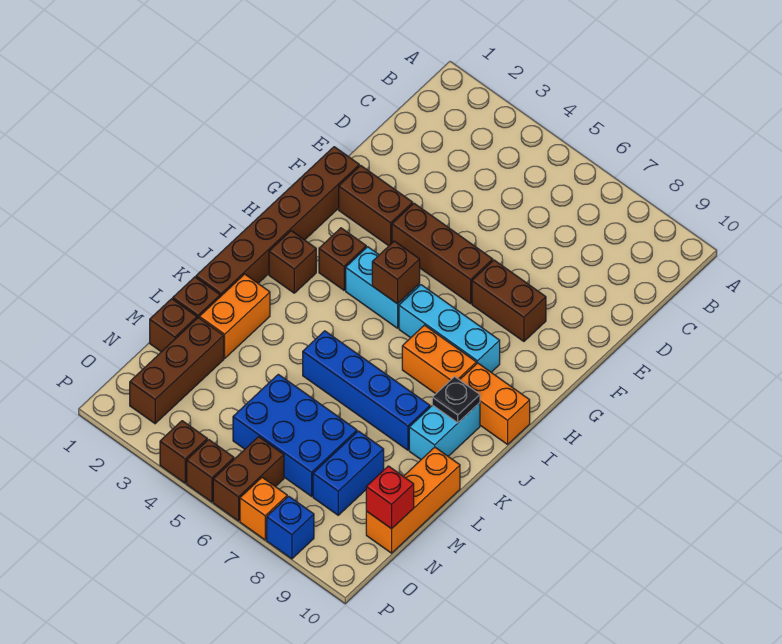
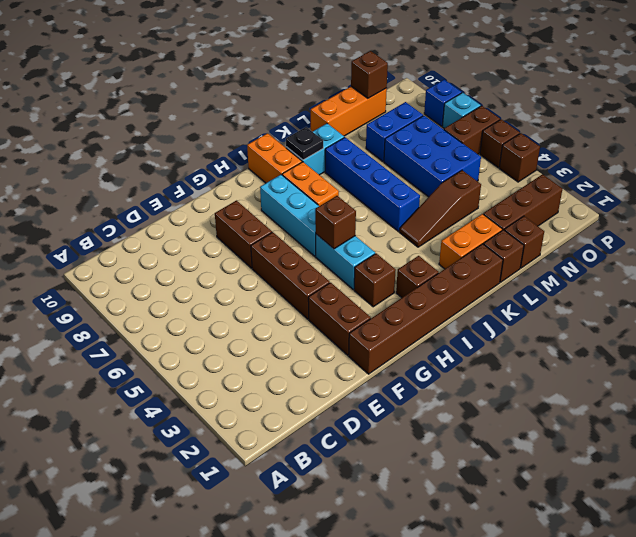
none -> brown slope K4:M4 level 1 top M
red brick N10 level 2 -> brown brick N10 level 2
orange brick P7 level 1 -> cyan brick P7 level 1

